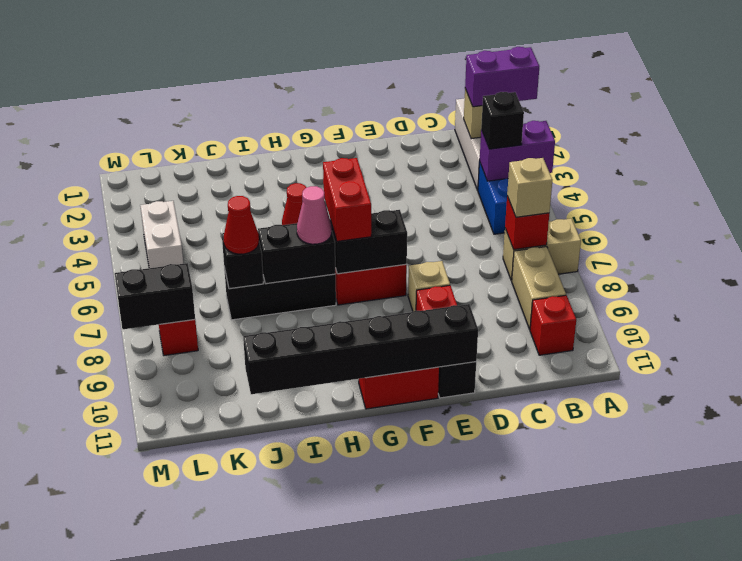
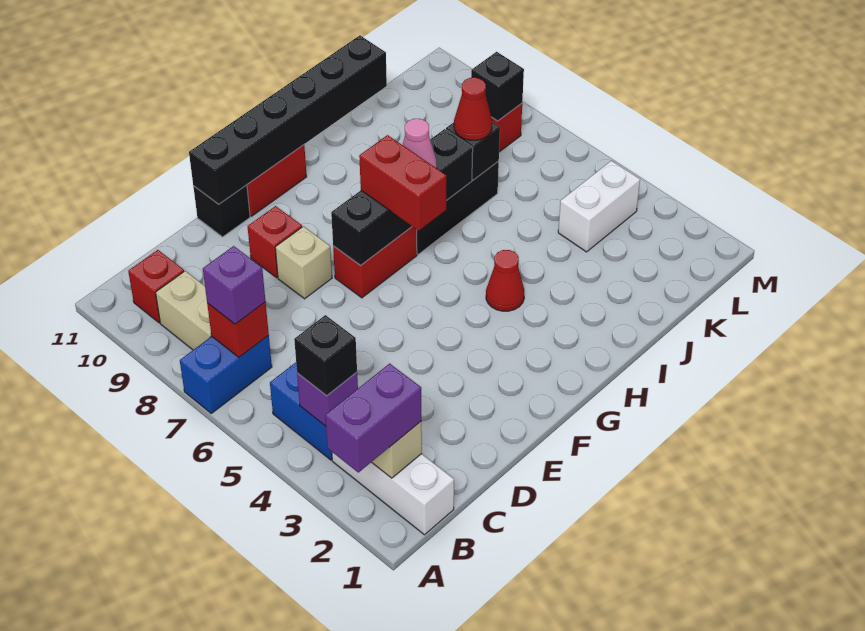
purple brick A4:B4 level 2 -> purple brick B4 level 2
tan brick A7:B7 level 1 -> blue brick A7:B7 level 1
tan brick B7 level 3 -> purple brick B7 level 3
white brick L4:L5 level 1 -> white brick K4:L4 level 1
black brick L8:M8 level 2 -> black brick L8 level 2

